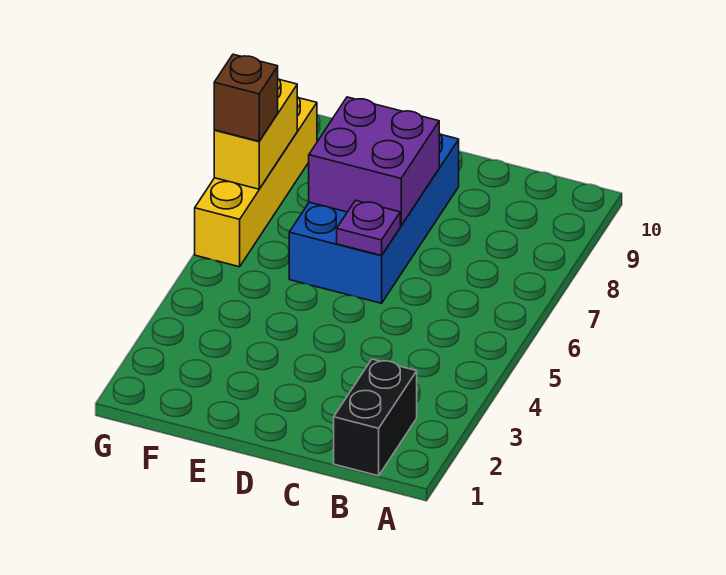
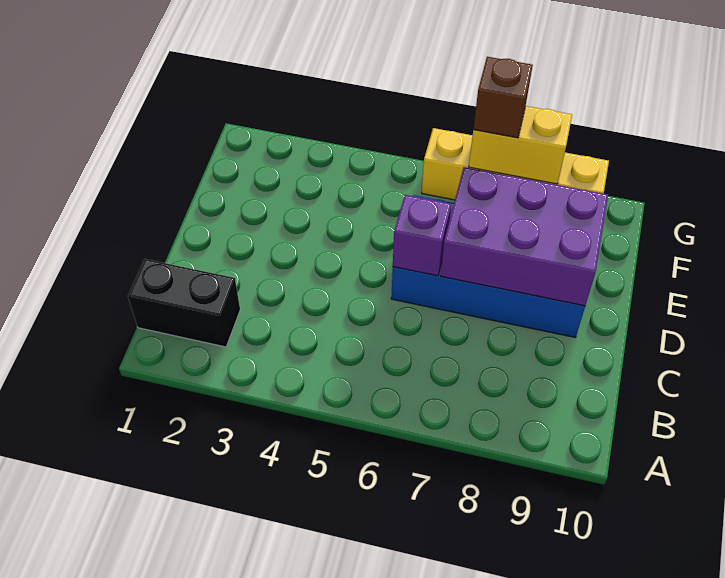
purple plate D6 level 2 -> purple brick D6 level 2
purple brick D7:E8 level 2 -> purple brick D7:E9 level 2

